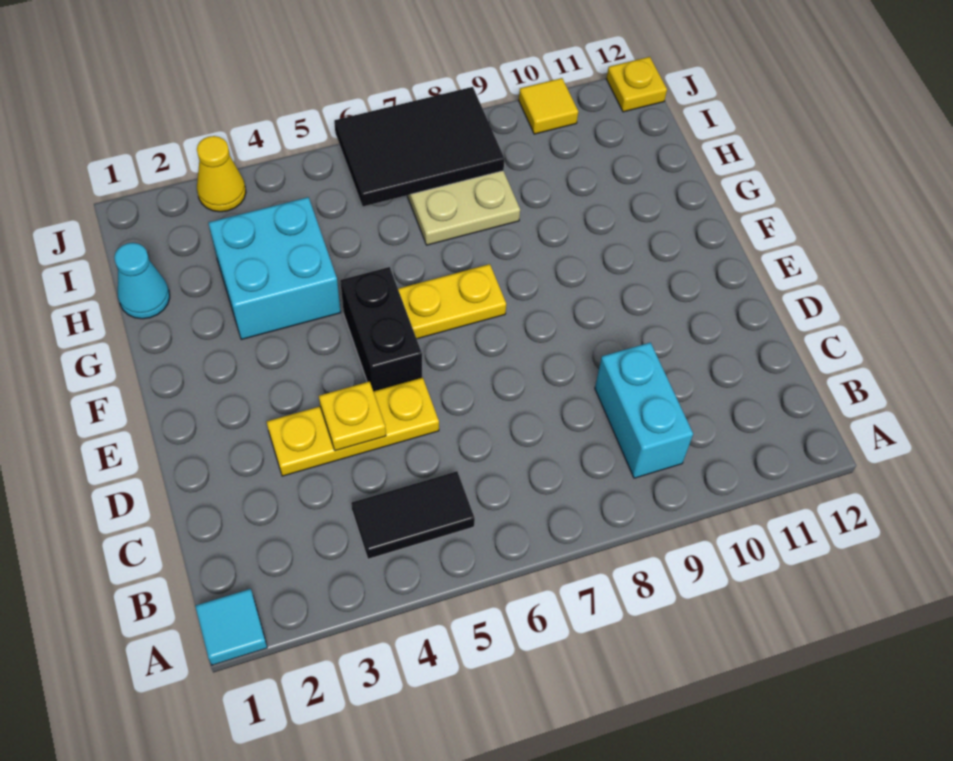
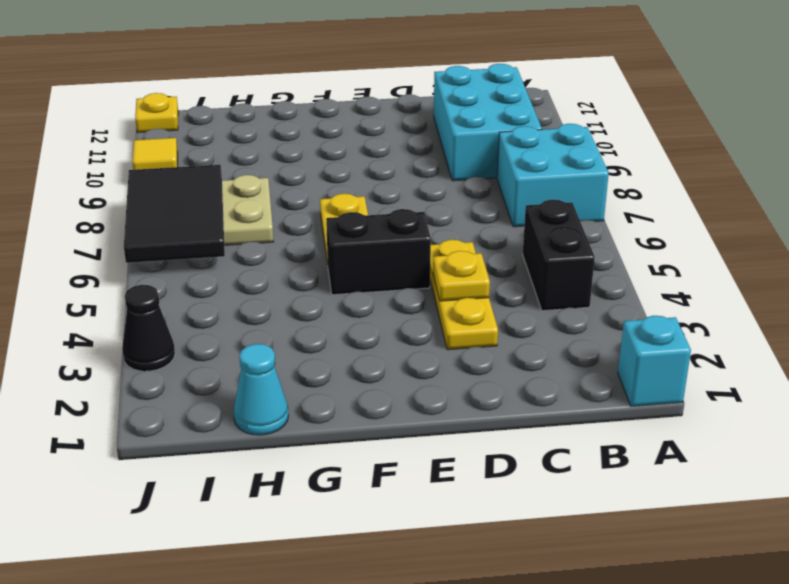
cyan tile A1 level 1 -> cyan brick A1 level 1
black tile B4:B5 level 1 -> black brick B4:B5 level 1
cyan brick B9:C9 level 1 -> cyan brick B9:C11 level 1
cyan brick G3:H4 level 1 -> cyan brick A7:B8 level 1
yellow cone J3 level 1 -> black cone J3 level 1

